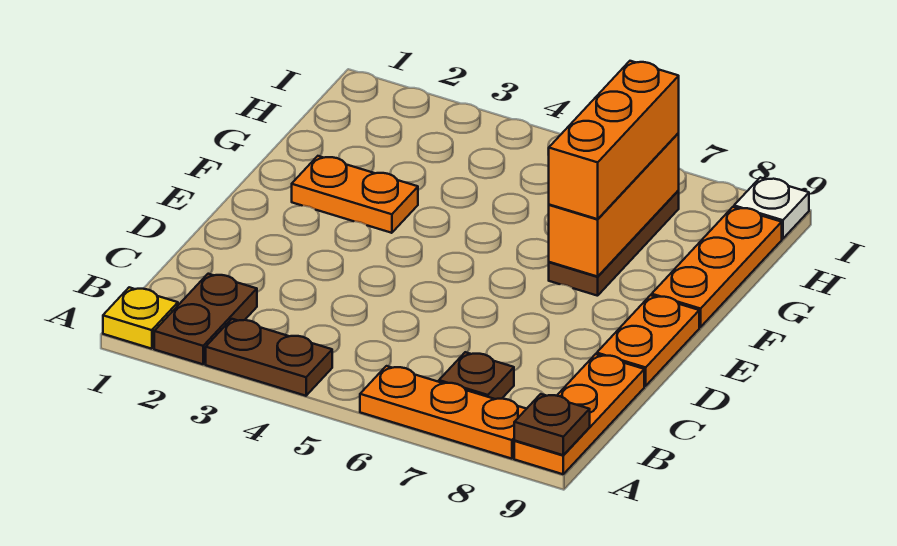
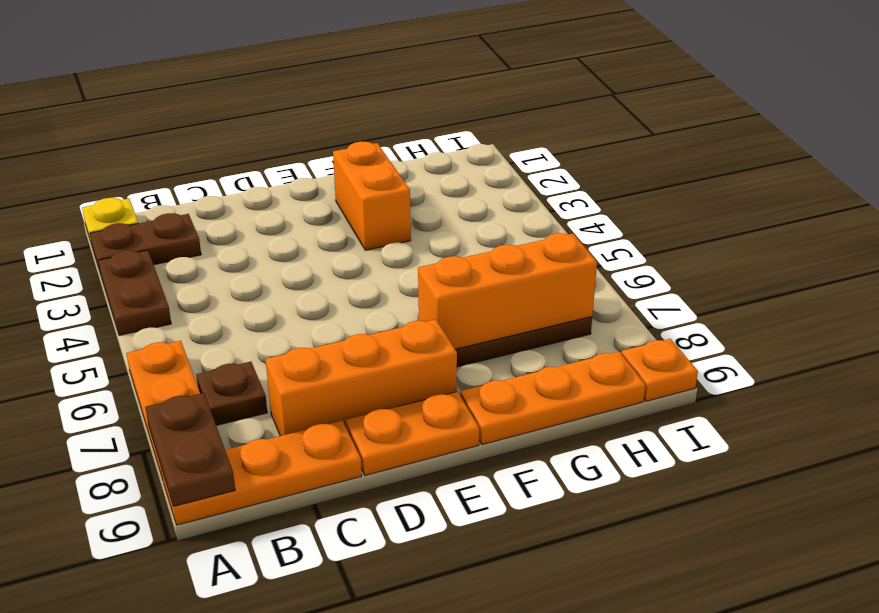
brown plate A9 level 2 -> brown plate A8:A9 level 2
orange plate F2:F3 level 1 -> orange brick F2:F3 level 1
orange brick F7:H7 level 3 -> orange brick C8:E8 level 1
white plate I9 level 1 -> orange plate I9 level 1

